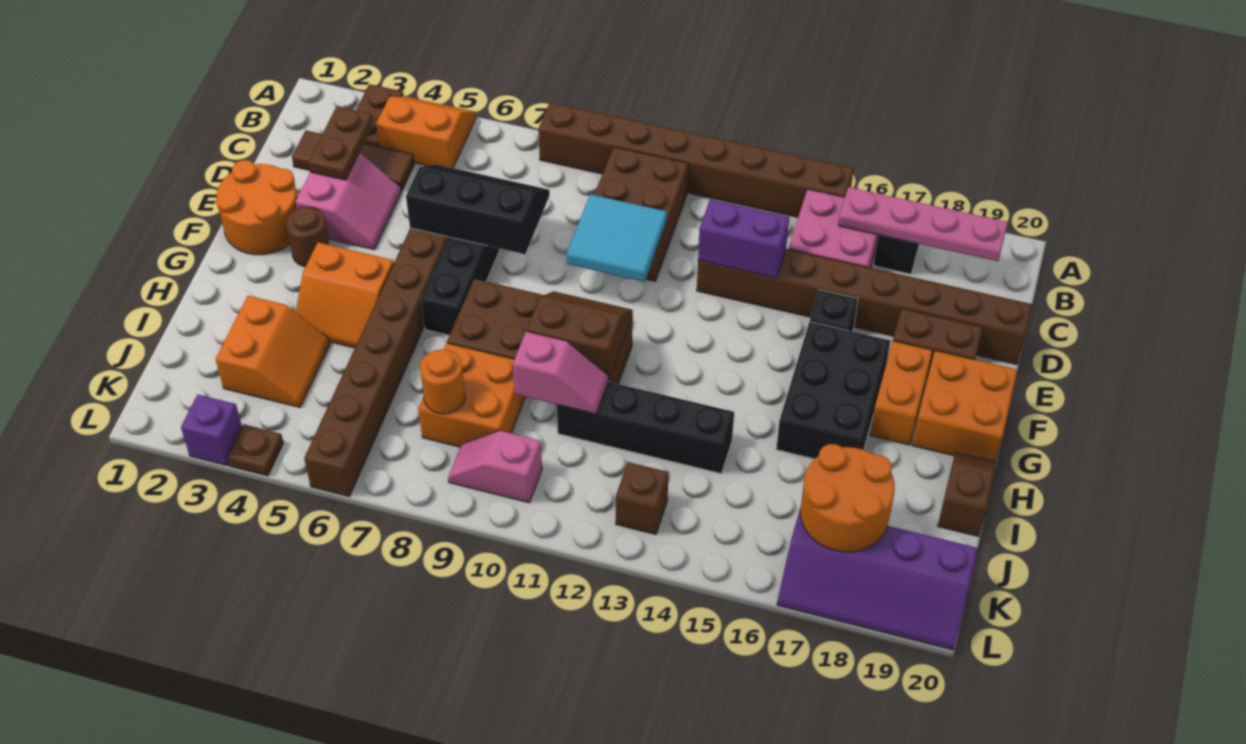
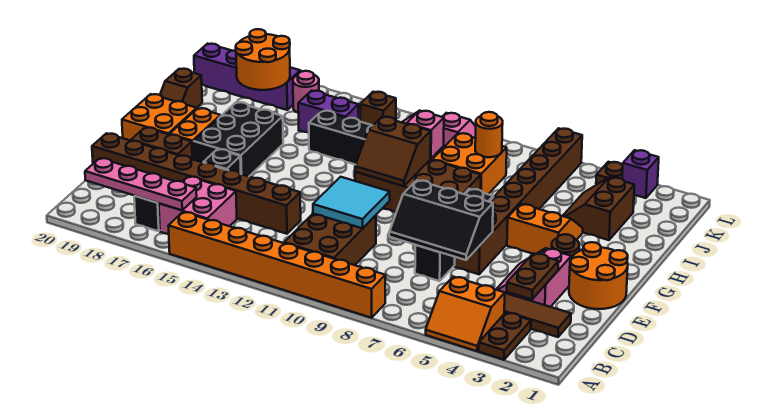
brown brick A8:A15 level 1 -> orange brick A8:A15 level 1
purple brick D13:D14 level 2 -> purple brick J14:J15 level 1
orange slope I3:J4 level 1 top 3 -> brown slope I3:J4 level 1 top 3
none -> pink round brick K16 level 1

